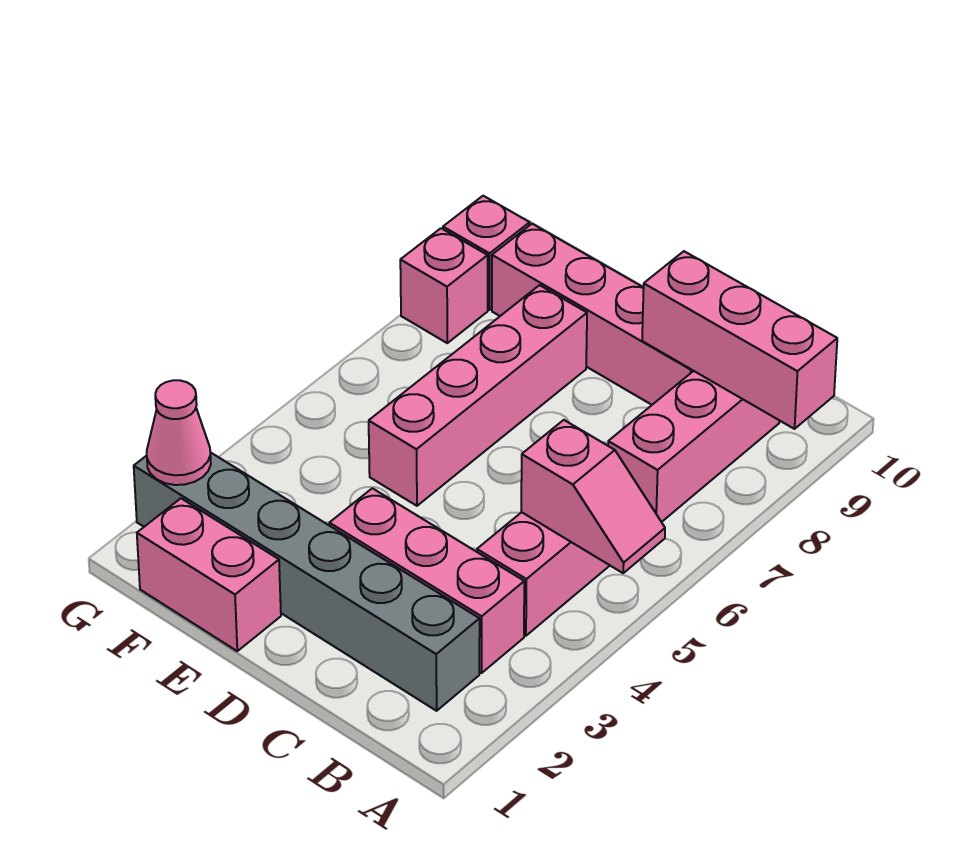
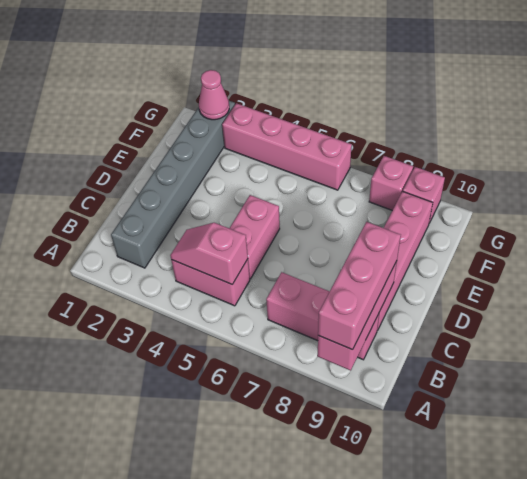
pink slope A5:B5 level 2 top B -> pink slope B4:B5 level 2 top 5
pink brick B3:D3 level 1 -> pink brick A9:C9 level 3
pink brick E1:F1 level 1 -> pink brick C5:D5 level 1
pink brick E5:E8 level 1 -> pink brick G3:G6 level 1

